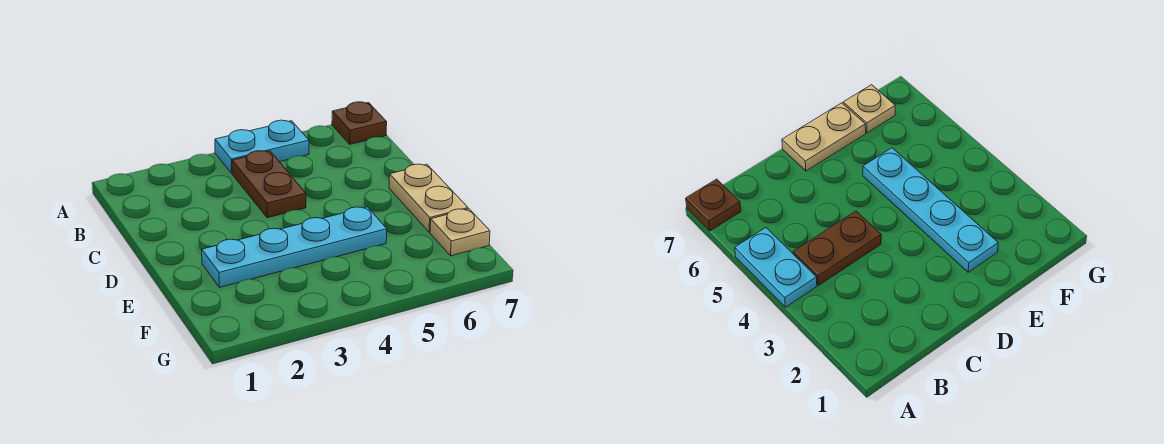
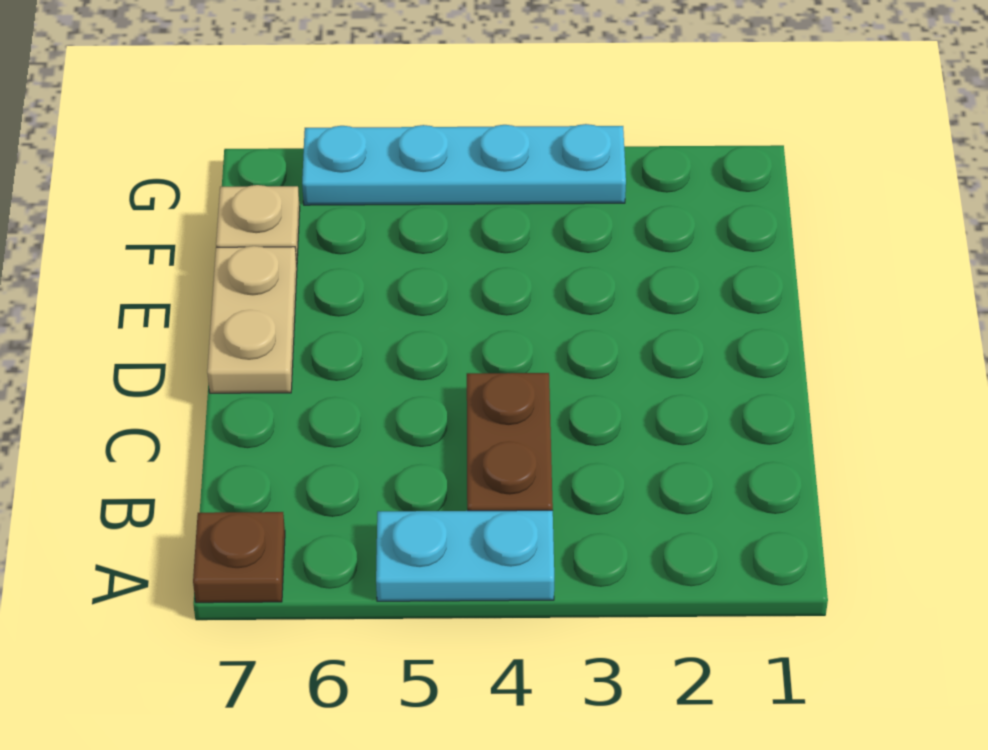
cyan plate E2:E5 level 1 -> cyan plate G3:G6 level 1

